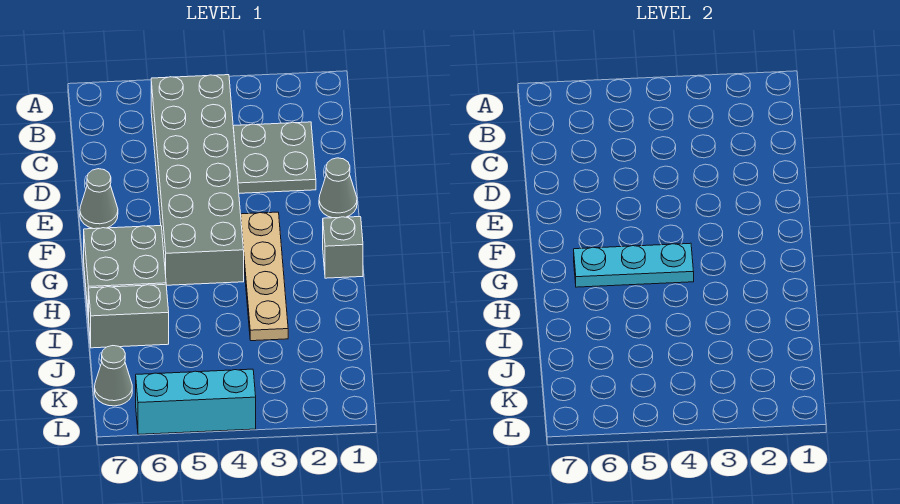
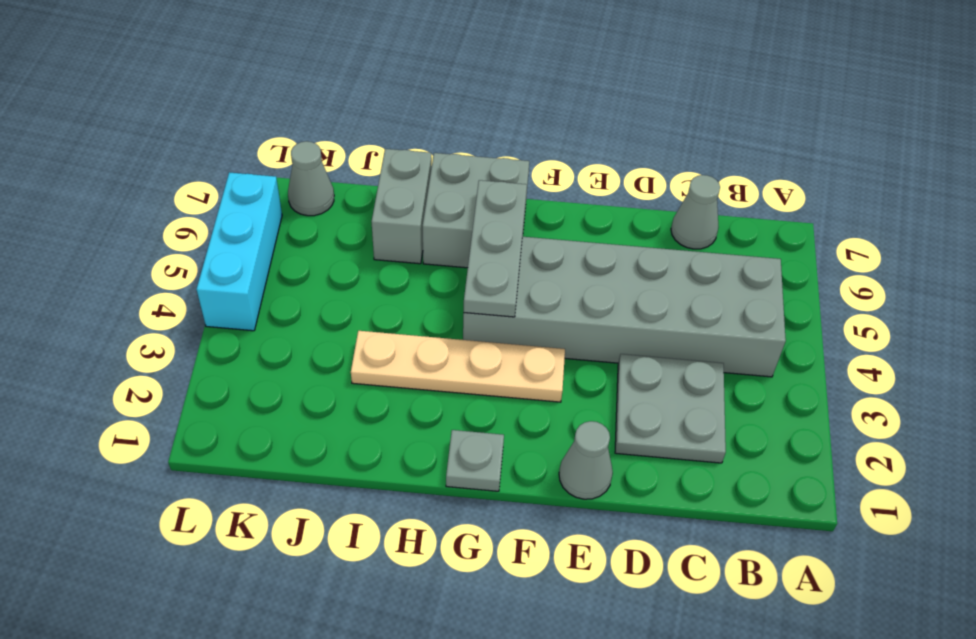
grey cone E7 level 1 -> grey cone C7 level 1
grey brick G1 level 1 -> grey plate G1 level 1
cyan plate G4:G6 level 2 -> grey plate G4:G6 level 2

